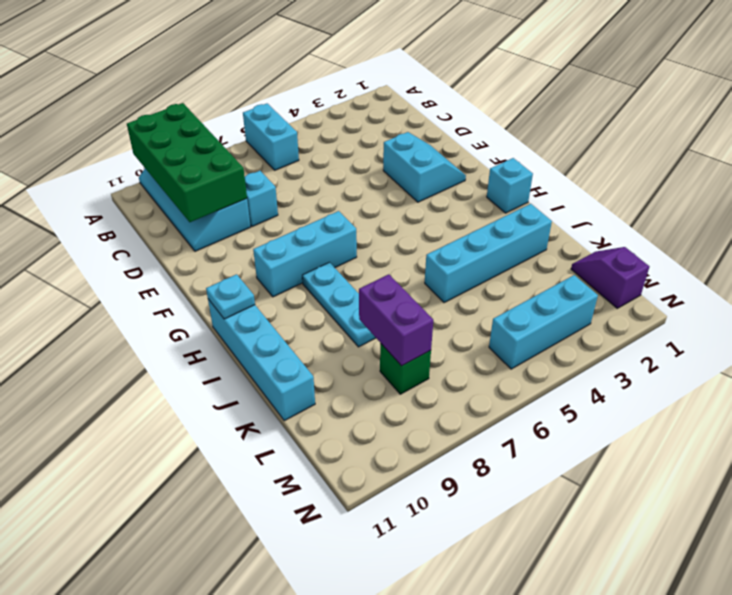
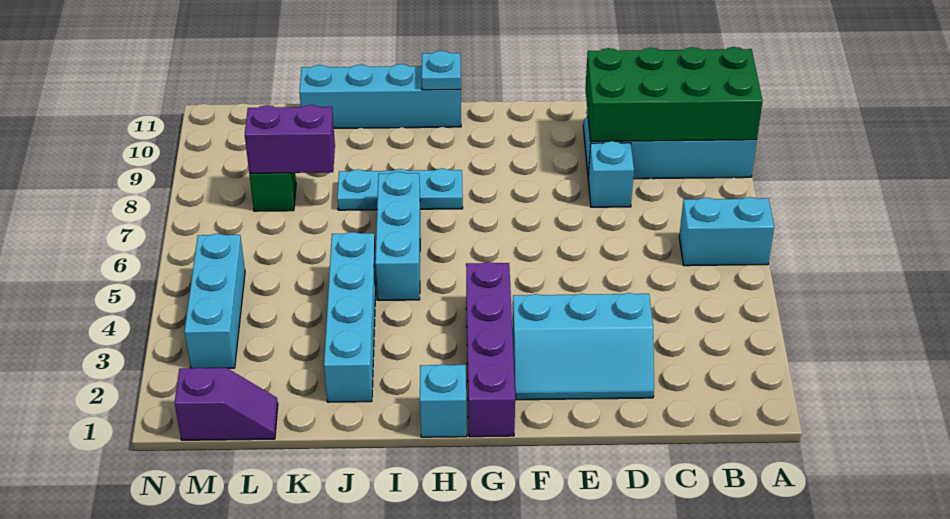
cyan slope E2:F3 level 1 top 3 -> cyan slope D2:F3 level 1 top 3
none -> purple brick G1:G4 level 1
cyan brick G7:G9 level 1 -> cyan brick I5:I7 level 1

